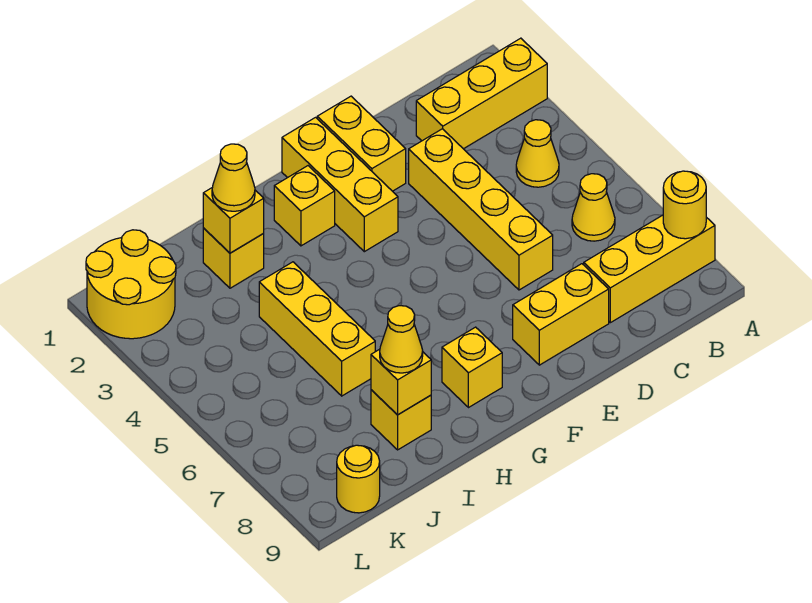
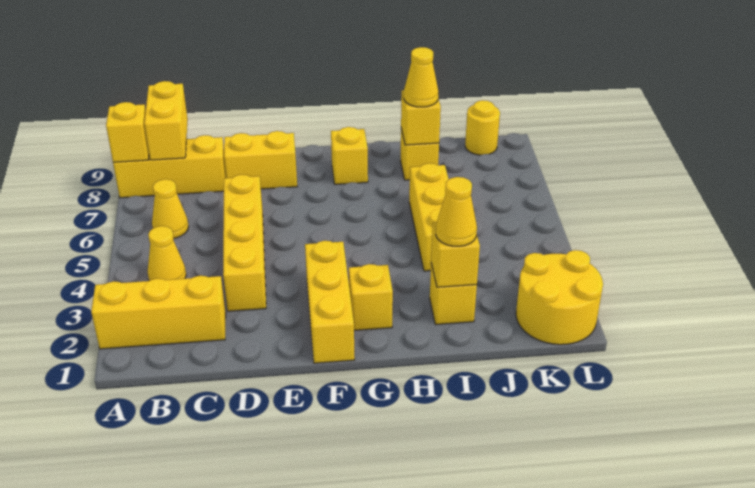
yellow round brick A8 level 2 -> yellow brick A8 level 2
yellow brick E1:E2 level 1 -> yellow brick B8:B9 level 2

